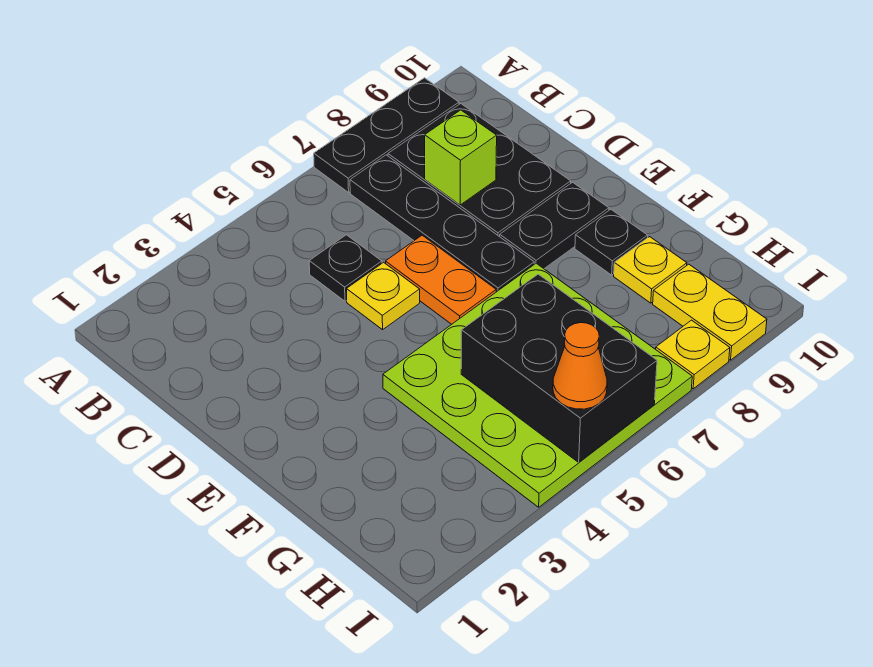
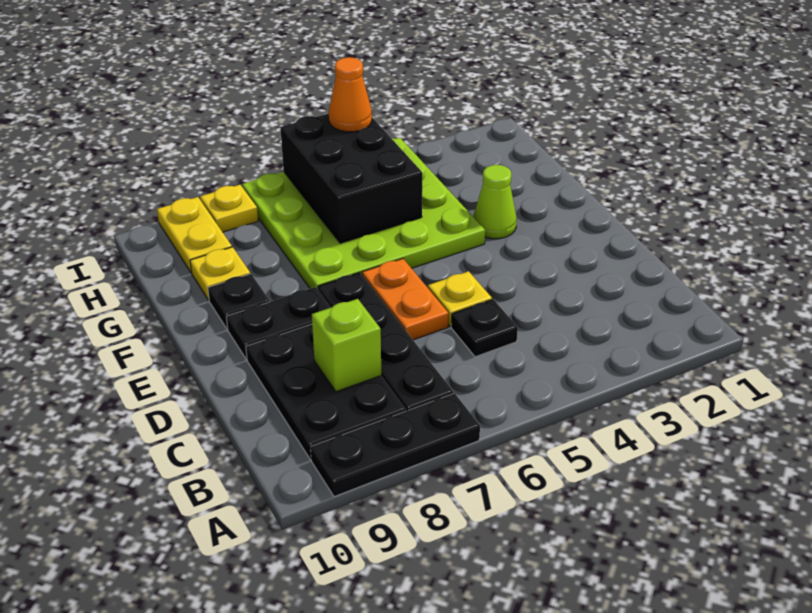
none -> lime cone F3 level 1

